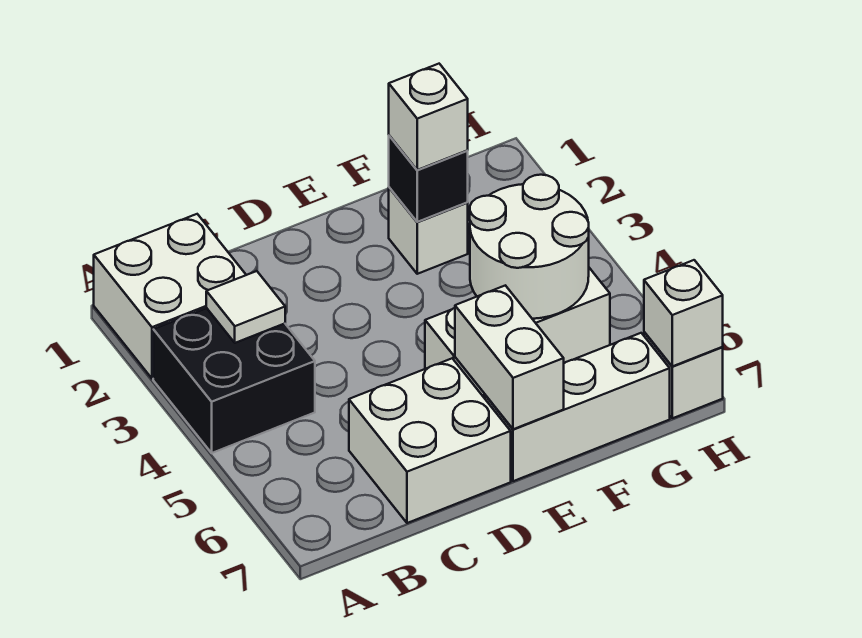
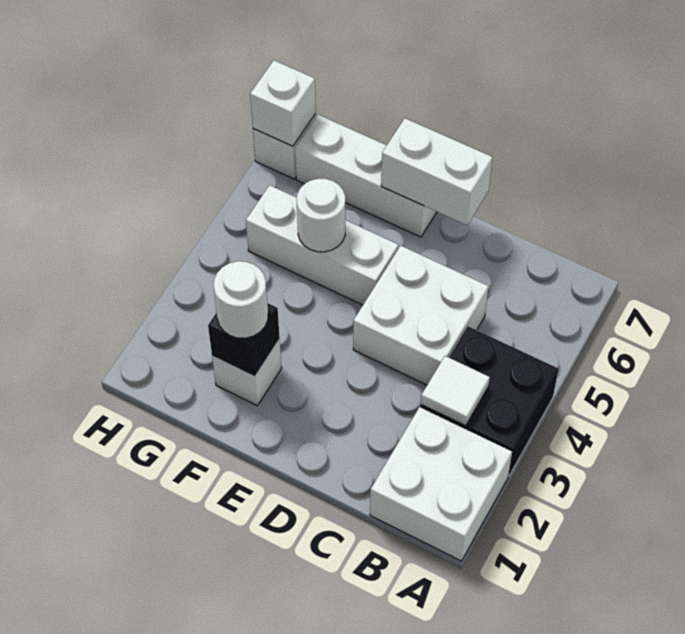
white brick C6:D7 level 1 -> white brick C4:D5 level 1
white brick E6:E7 level 2 -> white brick D7:E7 level 2
white brick F2 level 3 -> white round brick F2 level 3
white round brick F4:G5 level 2 -> white round brick F5 level 2

